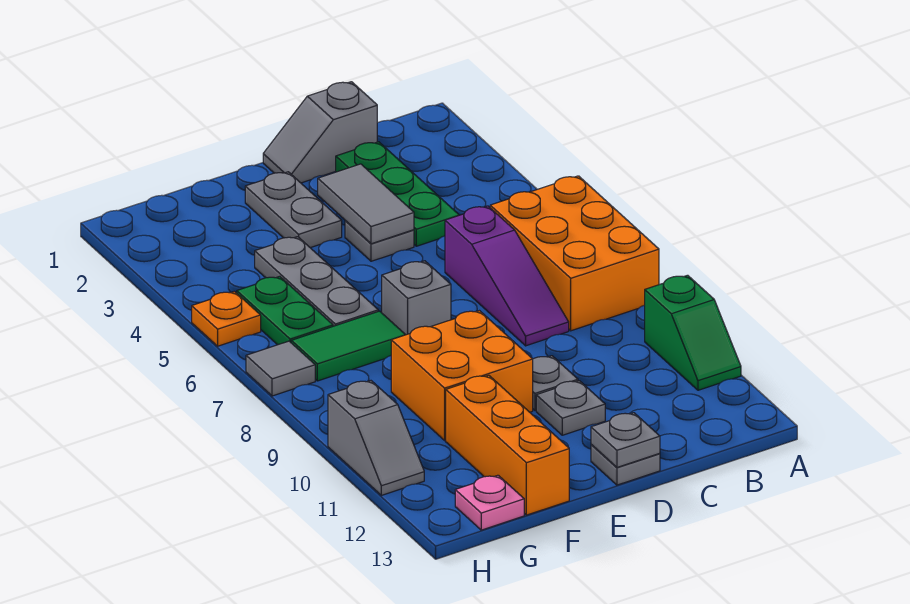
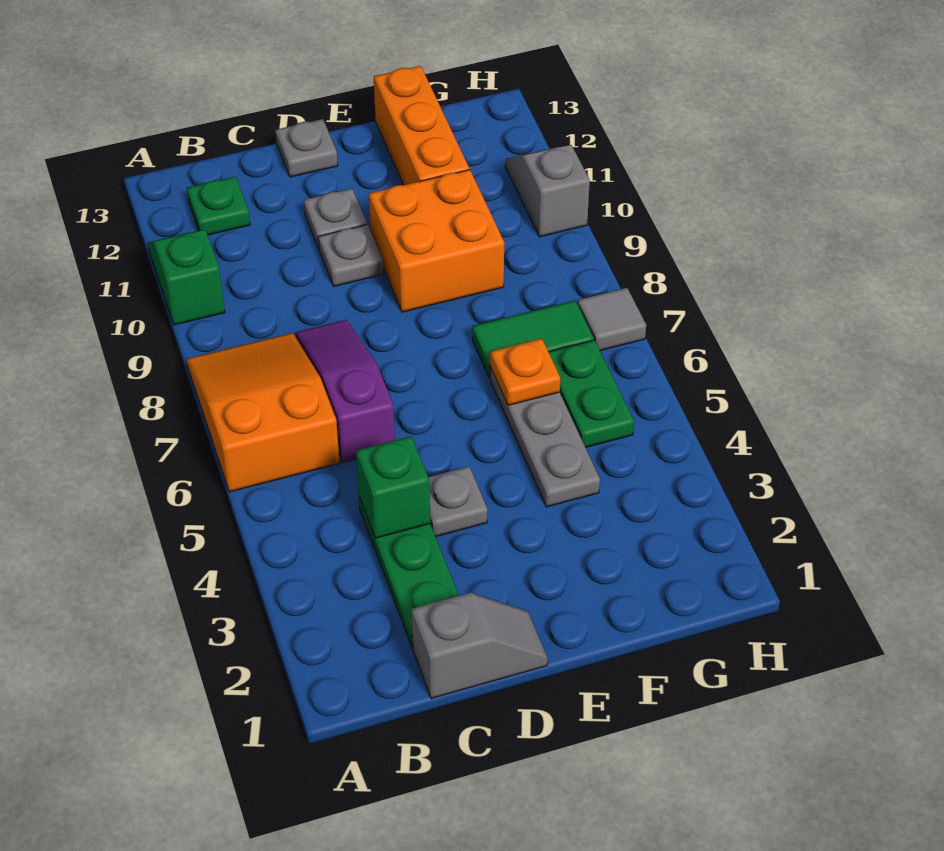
orange brick A6:B8 level 1 -> orange slope A6:B8 level 1 top 6
none -> green plate B12 level 1
none -> green brick C4 level 2
grey tile D3:D4 level 2 -> none
grey plate D13 level 2 -> none
grey plate E2:E3 level 1 -> none
grey brick E7 level 1 -> none
pink plate G13 level 1 -> none
orange plate H5 level 1 -> orange plate F6 level 2

